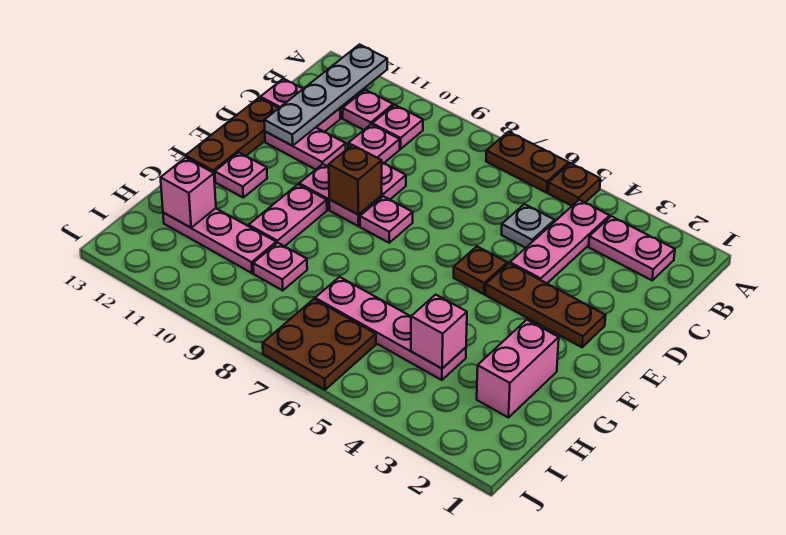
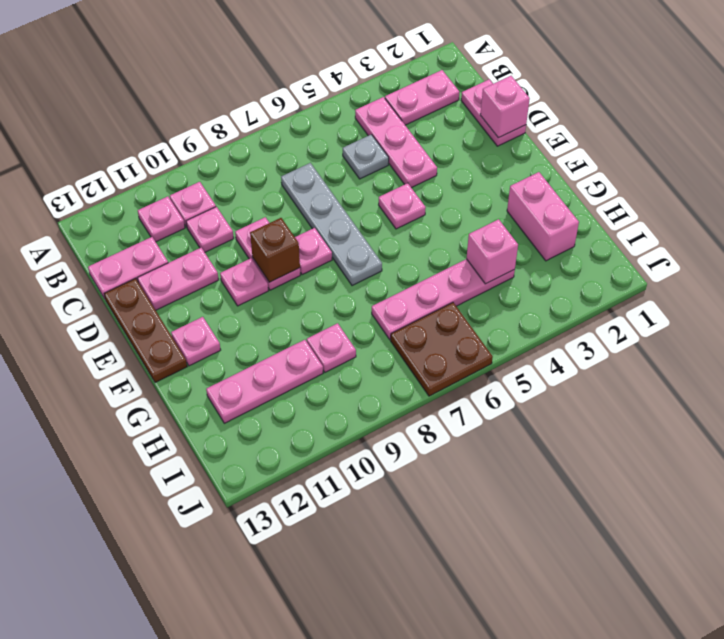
brown plate A5 level 1 -> none
brown plate A6:A7 level 1 -> none
grey plate A12:D12 level 2 -> grey plate C7:F7 level 1
brown plate E2:E4 level 1 -> none
brown plate E5 level 1 -> pink plate E5 level 1
pink plate F10:G10 level 1 -> pink plate C1:D1 level 1
pink brick H12 level 2 -> pink brick D1 level 2

